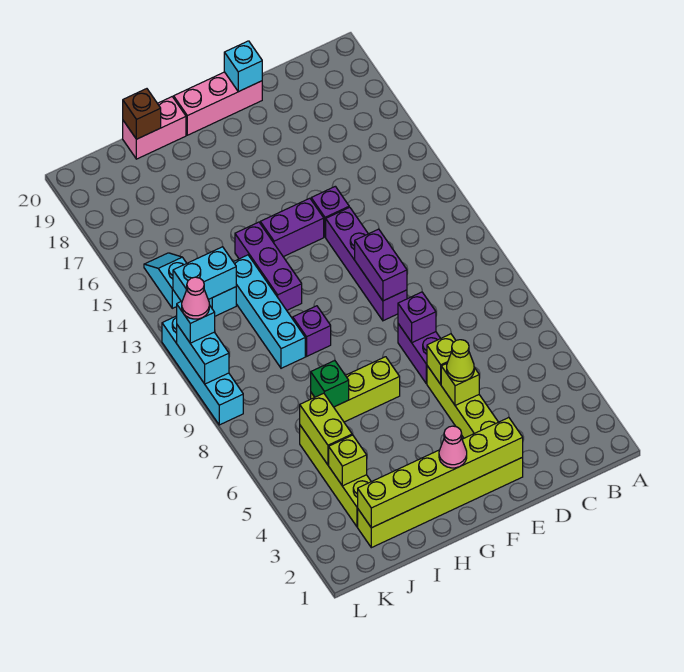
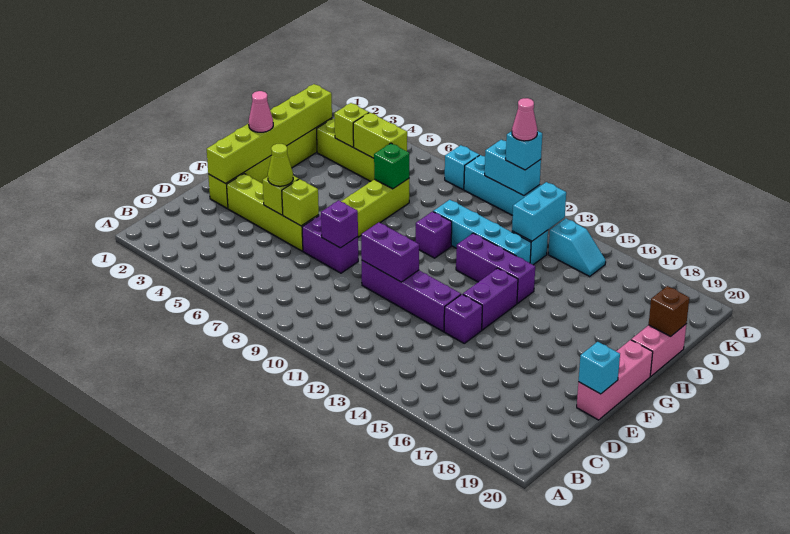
none -> cyan brick L8 level 1

